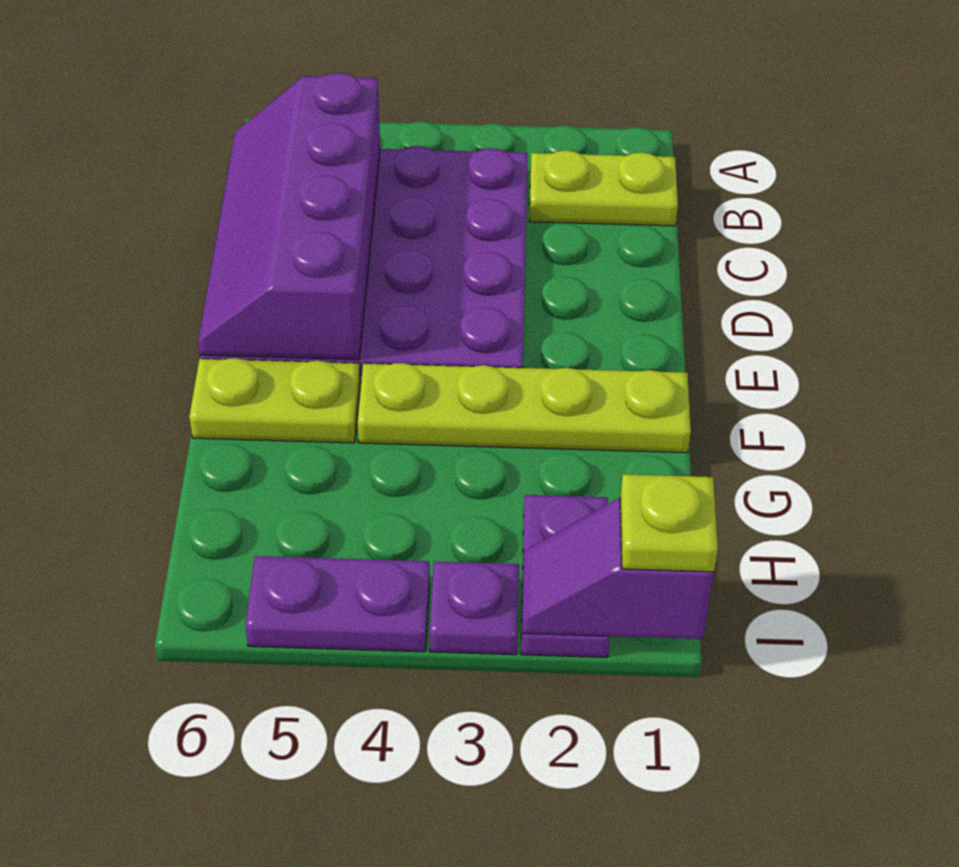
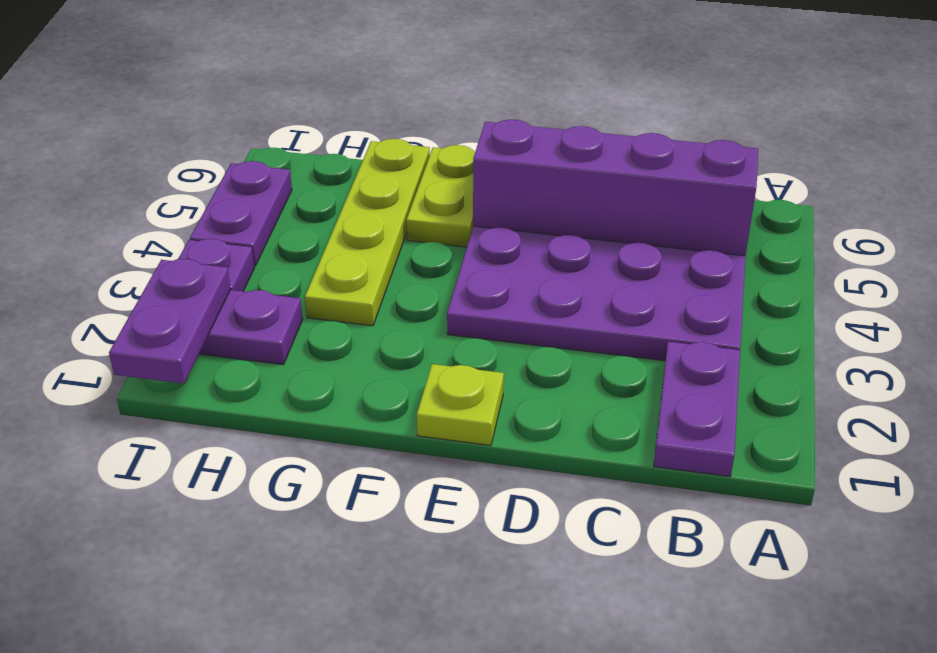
lime plate B1:B2 level 1 -> purple plate B1:B2 level 1
lime plate F1:F4 level 1 -> lime plate G3:G6 level 1
purple slope I1:I2 level 2 top 1 -> purple plate I1:I2 level 2
lime plate I1 level 3 -> lime plate E1 level 1

